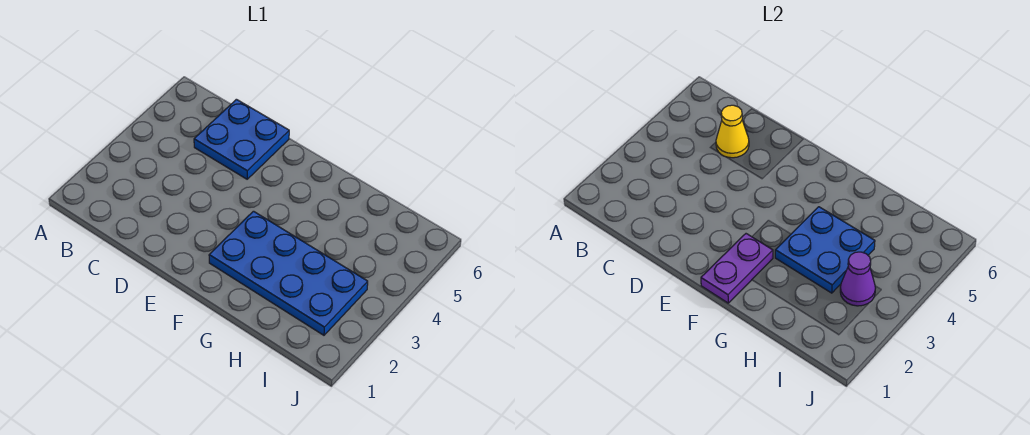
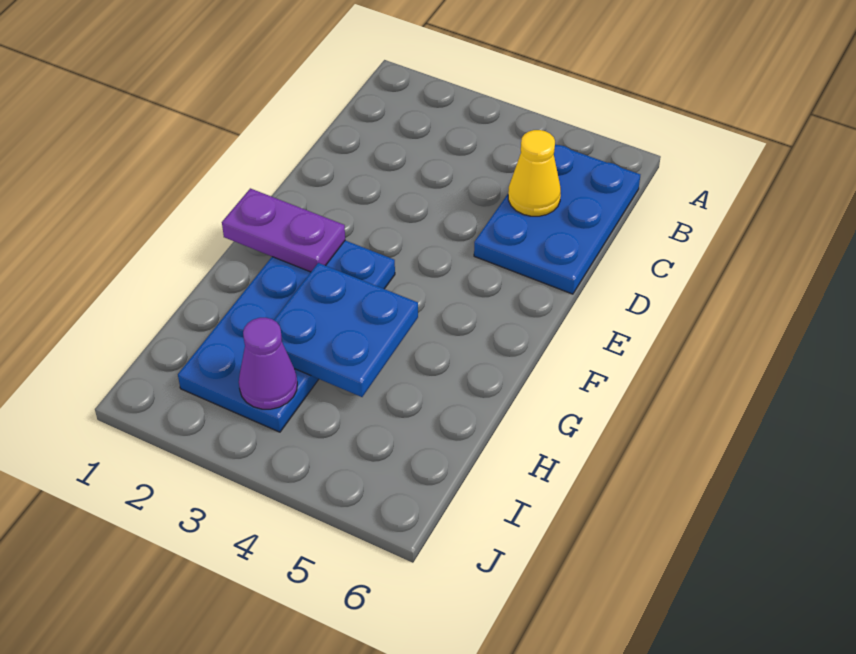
blue plate C5:D6 level 1 -> blue plate B5:D6 level 1

